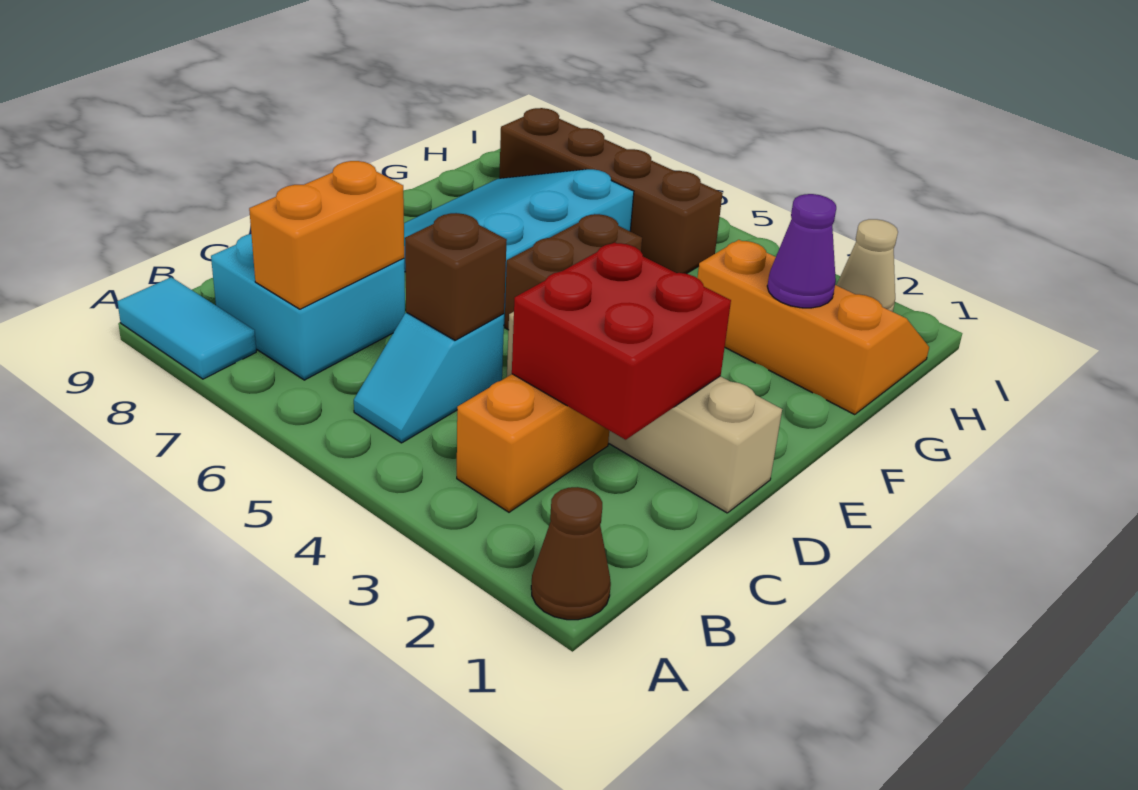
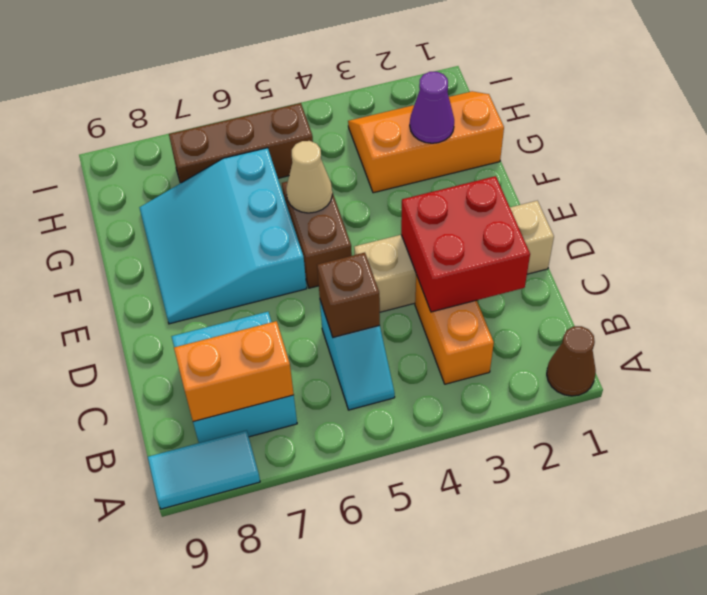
orange brick B7:C7 level 2 -> orange brick B7:B8 level 2
brown brick H5:H8 level 1 -> brown brick H5:H7 level 1
tan cone I2 level 1 -> tan cone F5 level 2

